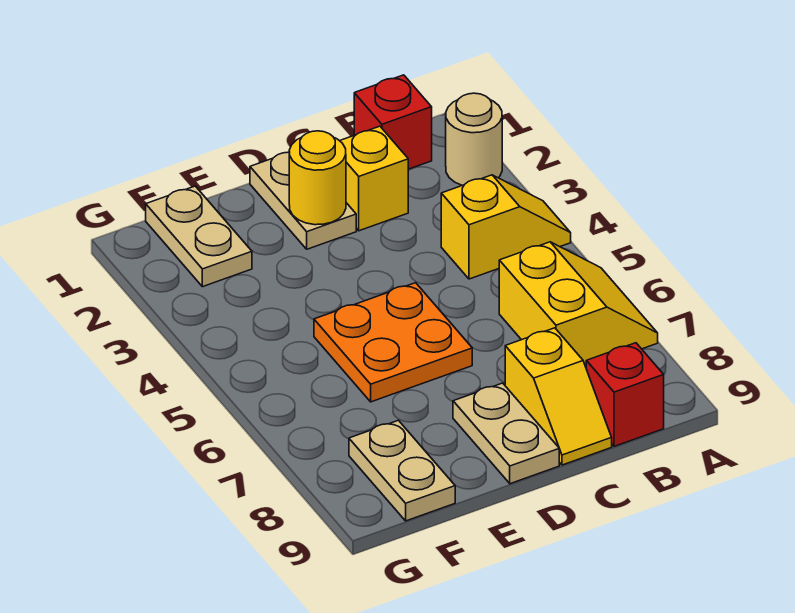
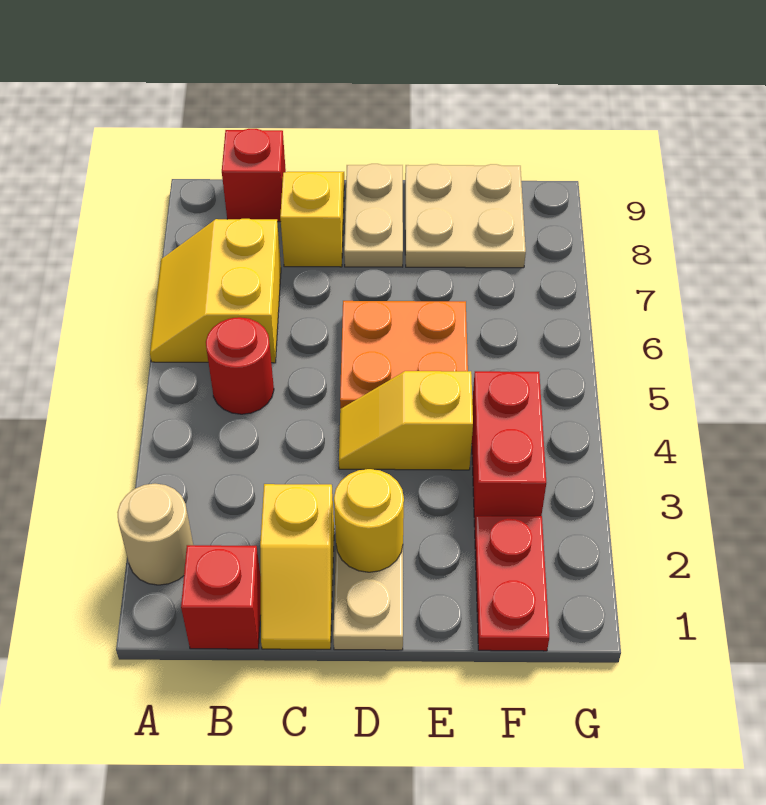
yellow slope A4:B4 level 1 top B -> yellow slope D4:E4 level 1 top E
none -> red round brick B5 level 1
tan plate F1:F2 level 1 -> red plate F1:F2 level 1
none -> red brick F3:F4 level 1
tan plate F8:F9 level 1 -> tan plate E8:F9 level 1

